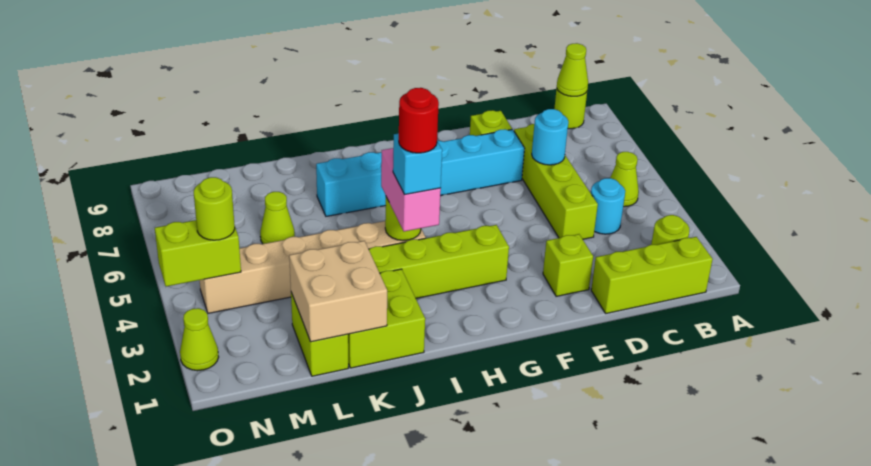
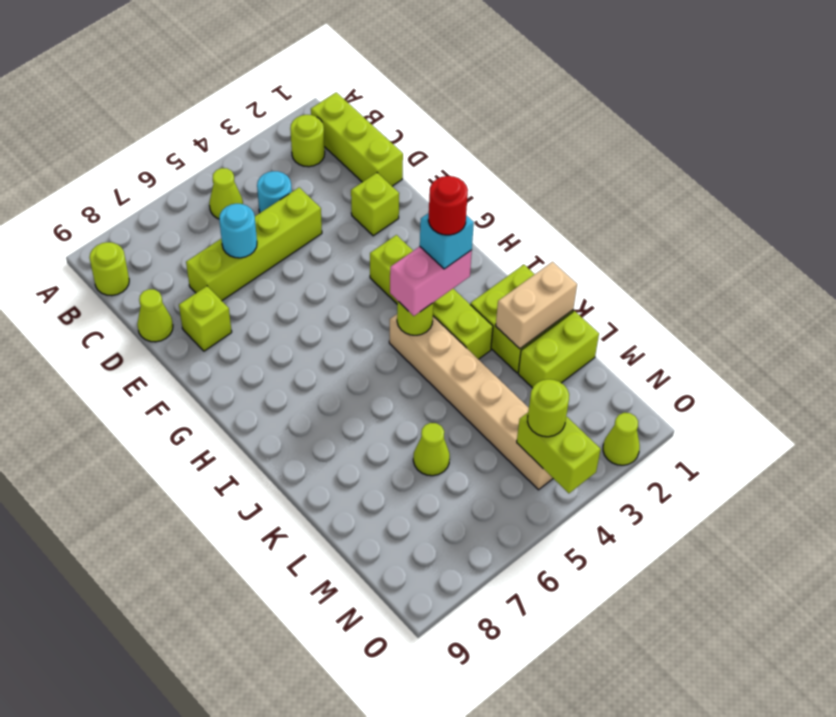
lime cone B9 level 2 -> lime cone D9 level 1
cyan brick E7:J7 level 1 -> none
tan brick K1:L2 level 2 -> tan brick K1:K2 level 2

